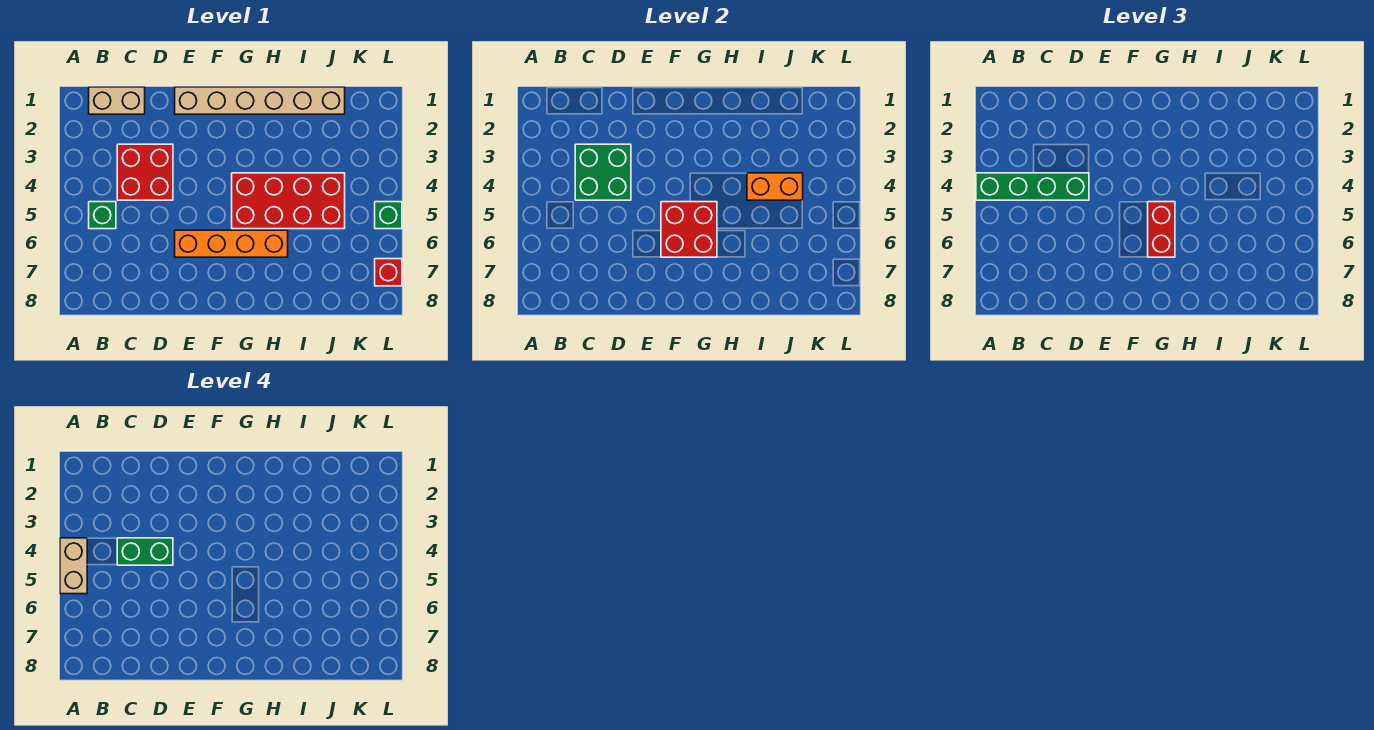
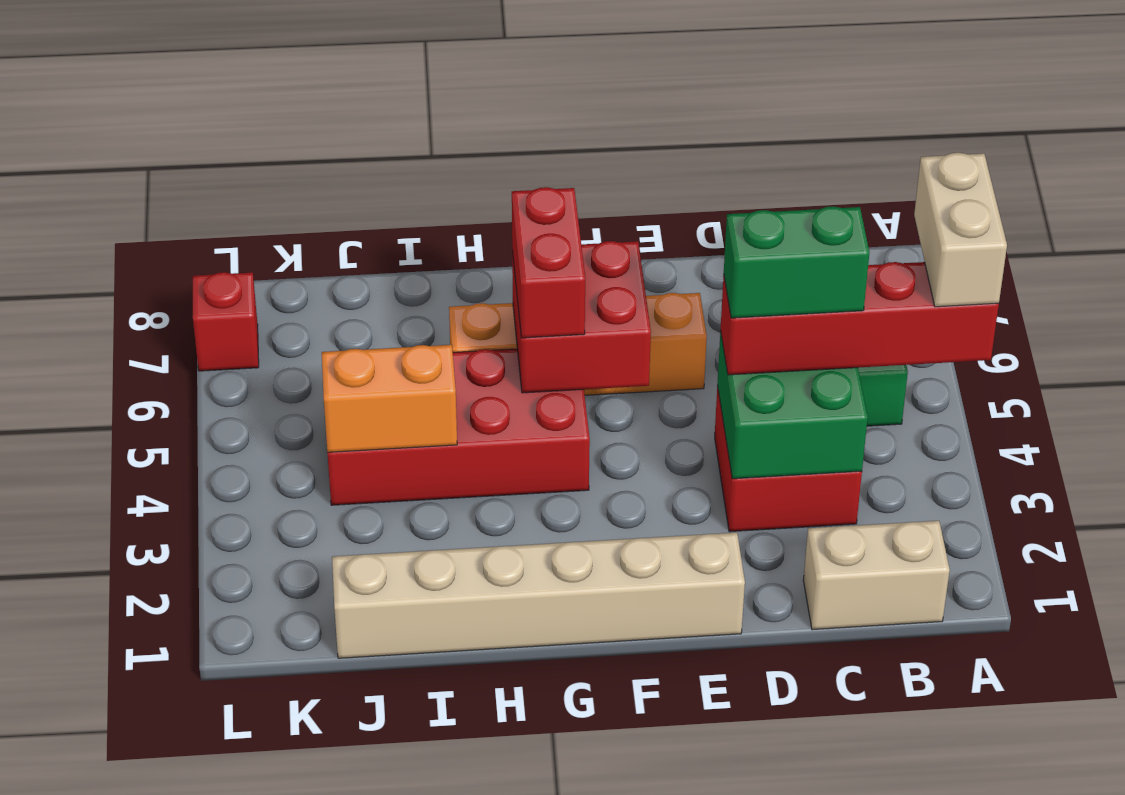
green brick A4:D4 level 3 -> red brick A4:D4 level 3
green brick L5 level 1 -> none

